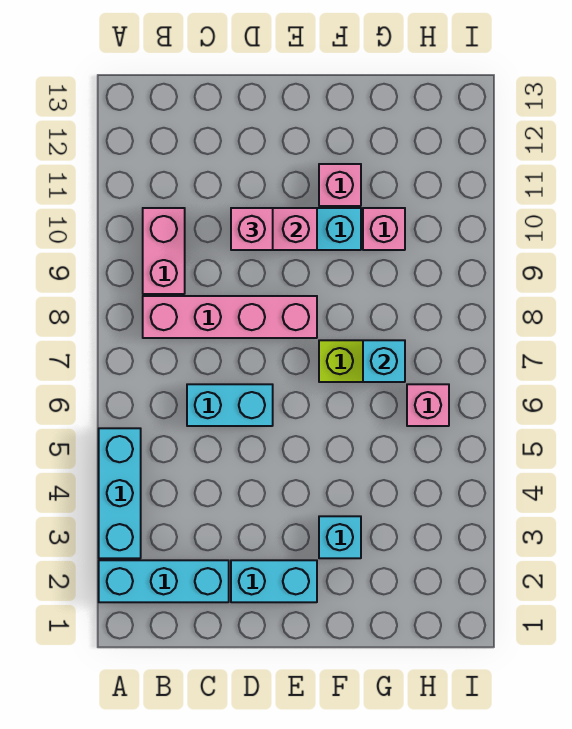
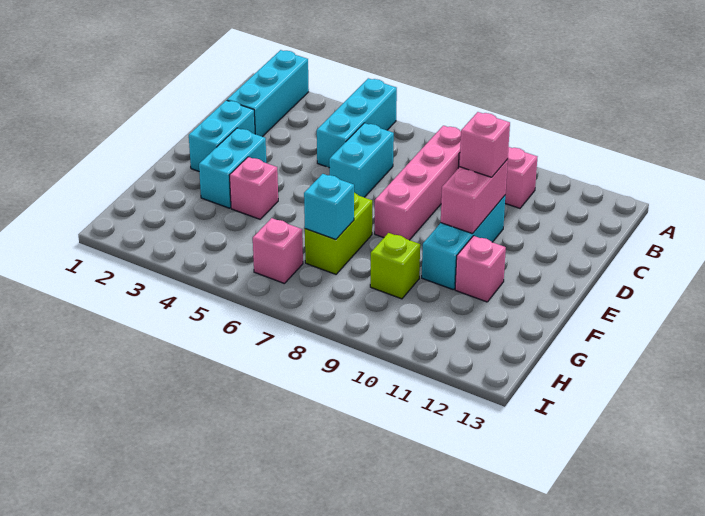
cyan brick A3:A5 level 1 -> cyan brick A5:C5 level 1
cyan brick F3 level 1 -> cyan brick E3:F3 level 1
none -> lime brick G9 level 1
pink brick G10 level 1 -> pink brick F4 level 1

